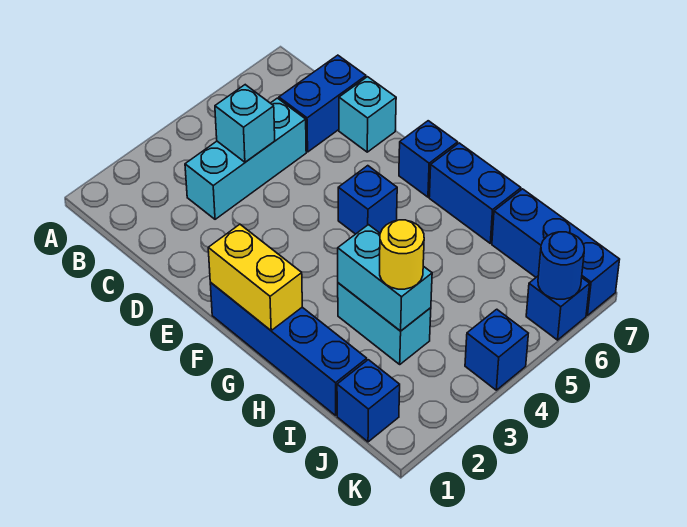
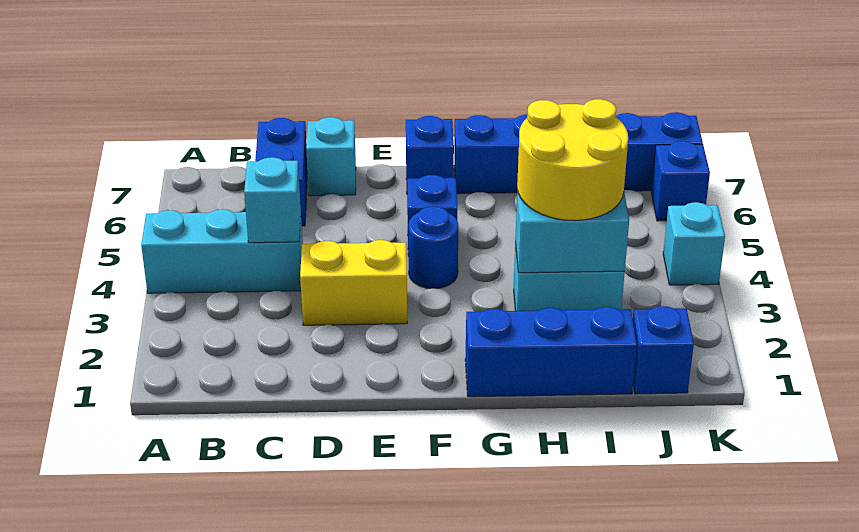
cyan brick C3:C5 level 1 -> cyan brick A4:C4 level 1
blue brick F1:I1 level 1 -> blue brick G1:I1 level 1
yellow brick F1:G1 level 2 -> yellow brick D3:E3 level 1
yellow round brick I3 level 3 -> yellow round brick H3:I4 level 3
blue brick K4 level 1 -> cyan brick K4 level 1
blue round brick K6 level 2 -> blue round brick F4 level 1

